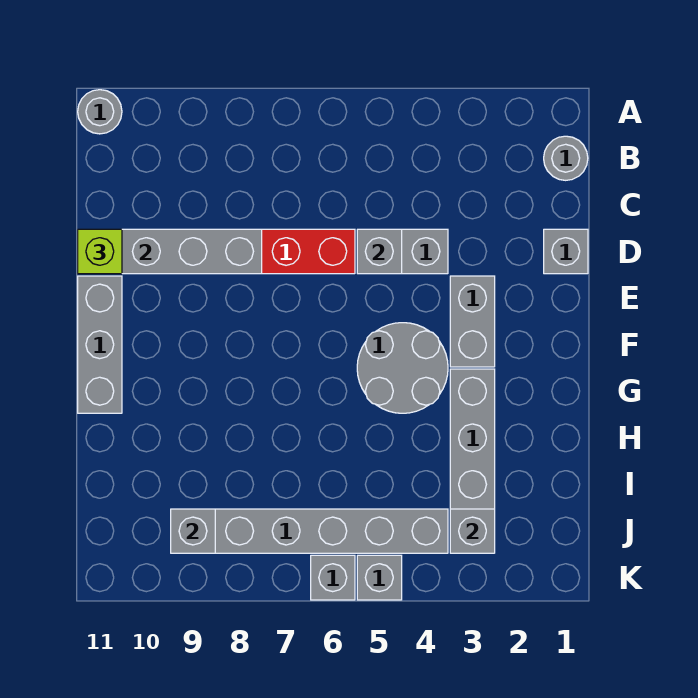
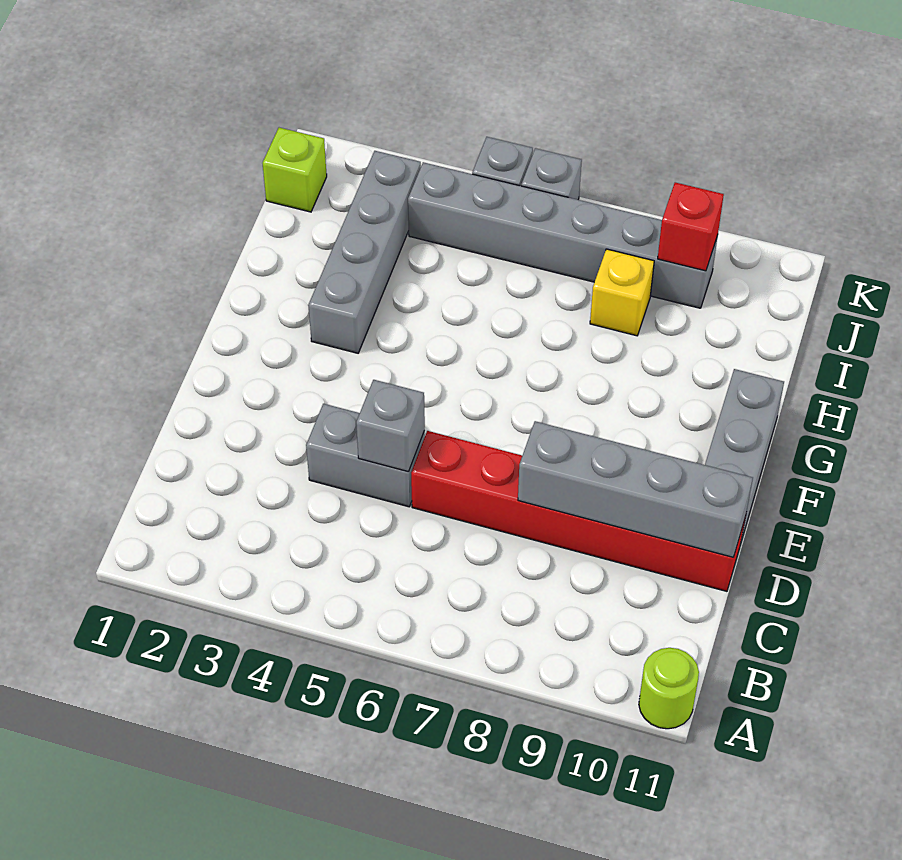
grey round brick A11 level 1 -> lime round brick A11 level 1
grey round brick B1 level 1 -> none
grey brick D1 level 1 -> none
lime brick D11 level 3 -> lime brick J1 level 1
grey brick E3:F3 level 1 -> none
grey round brick F4:G5 level 1 -> none
none -> yellow brick I8 level 1
grey brick J3 level 2 -> none
grey brick J9 level 2 -> red brick J9 level 2

